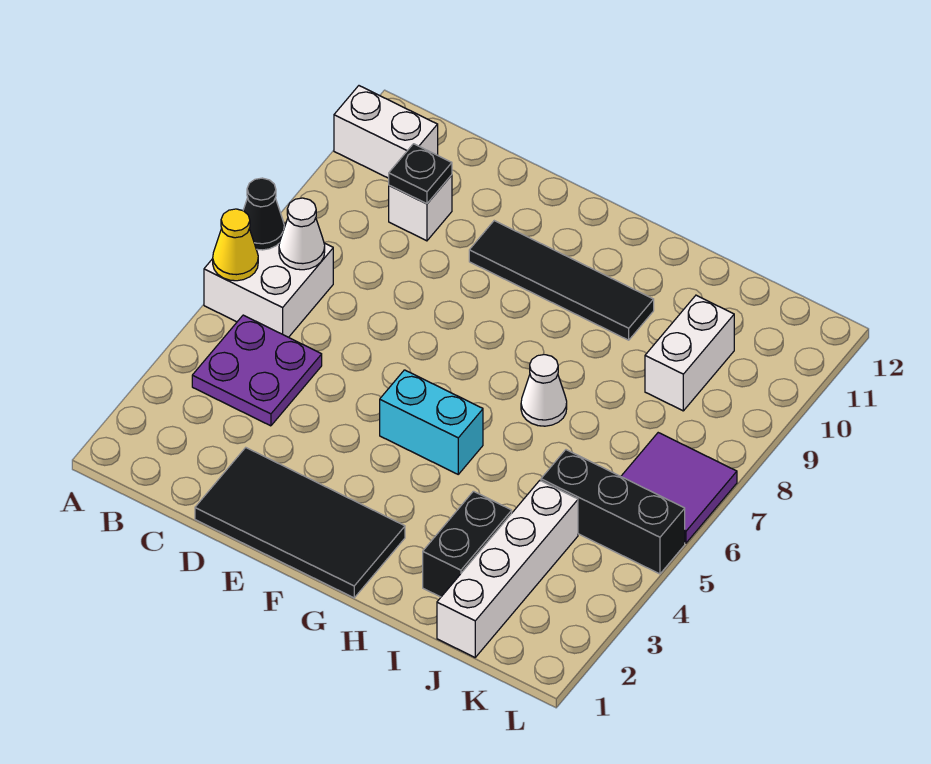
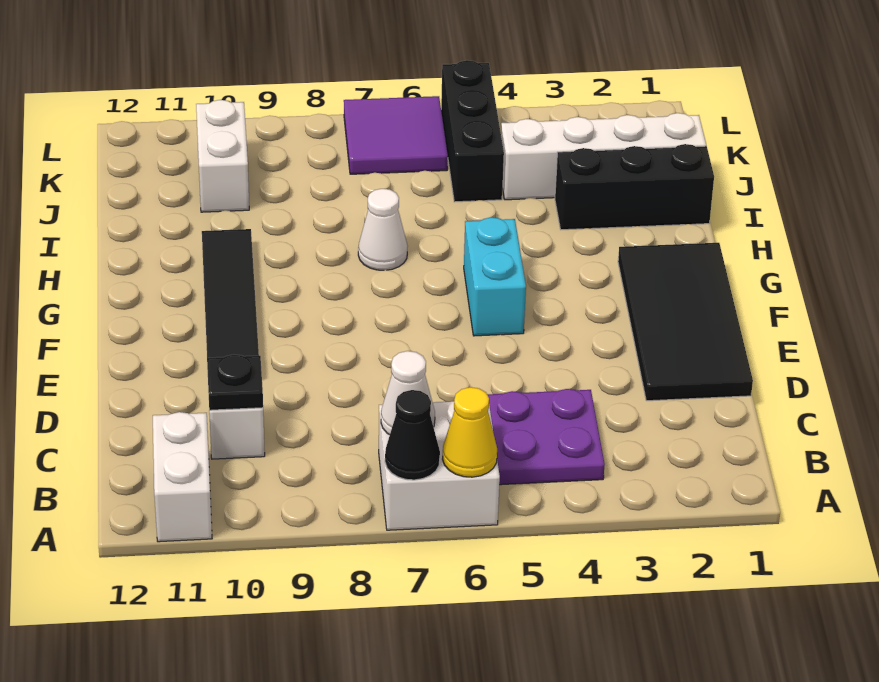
black brick I2:I3 level 1 -> black brick I1:I3 level 1
white brick J9:J10 level 1 -> white brick J10:K10 level 1

